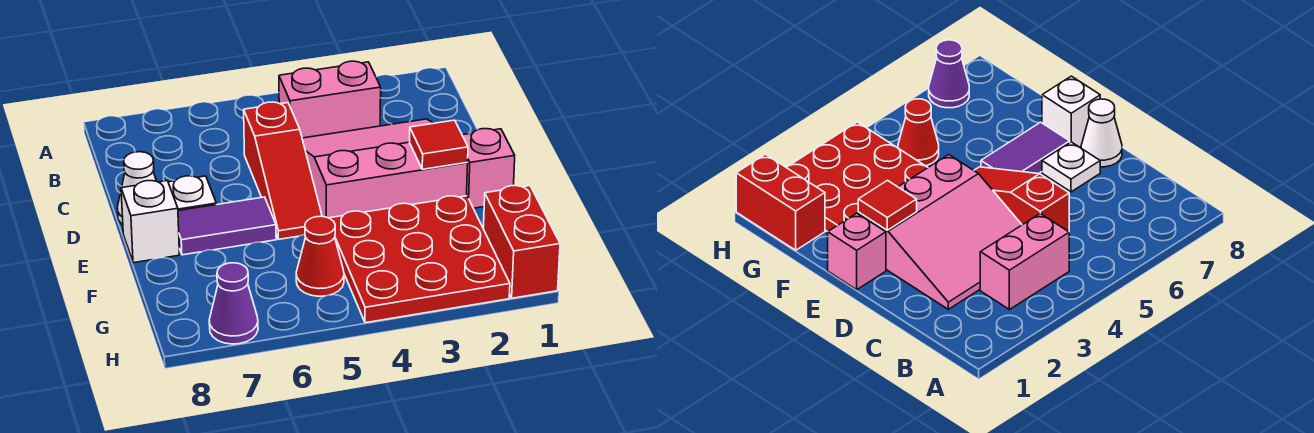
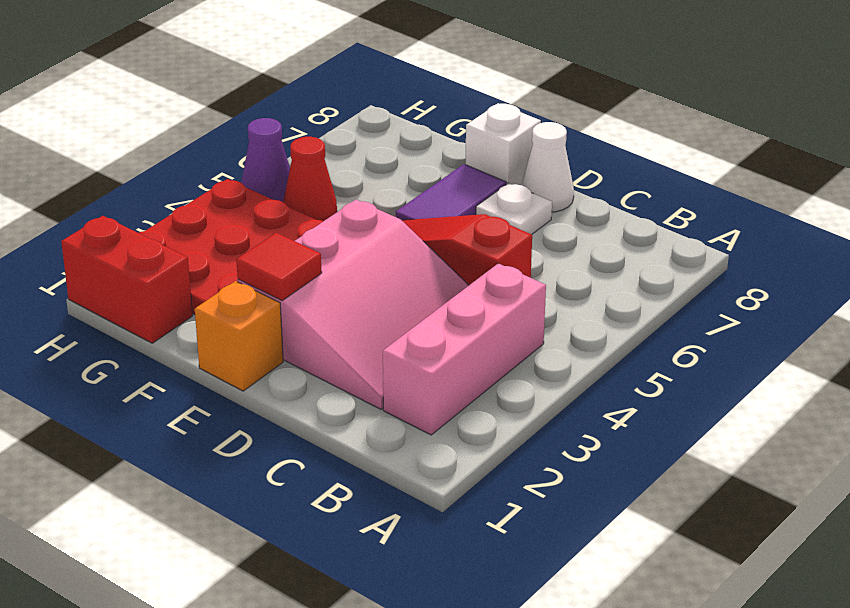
pink brick B3:B4 level 1 -> pink brick B2:B4 level 1
pink brick E1 level 1 -> orange brick E1 level 1
purple cone H7 level 1 -> purple cone H5 level 1

